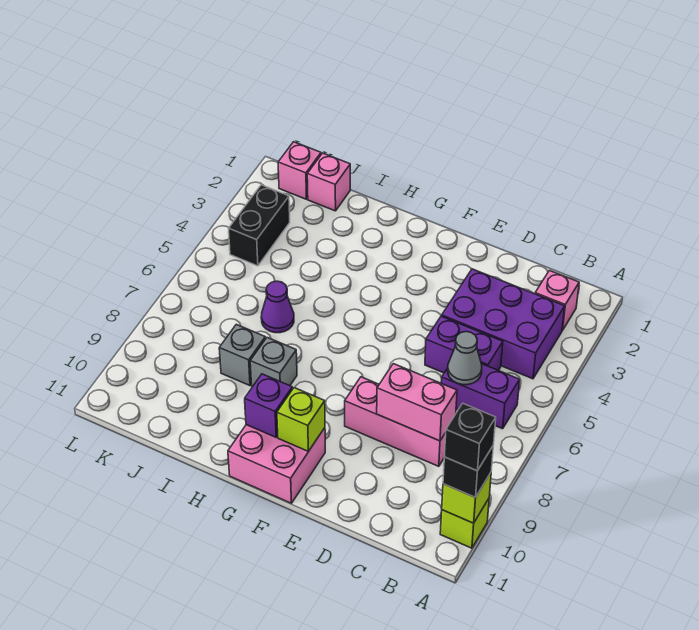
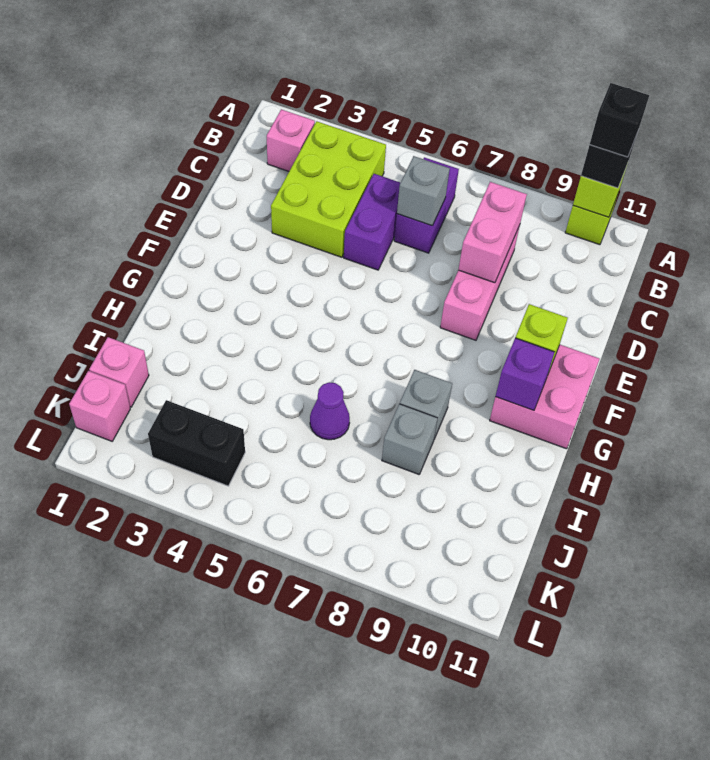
purple brick B3:D4 level 1 -> lime brick B3:D4 level 1
grey cone C6 level 2 -> grey brick C6 level 2

